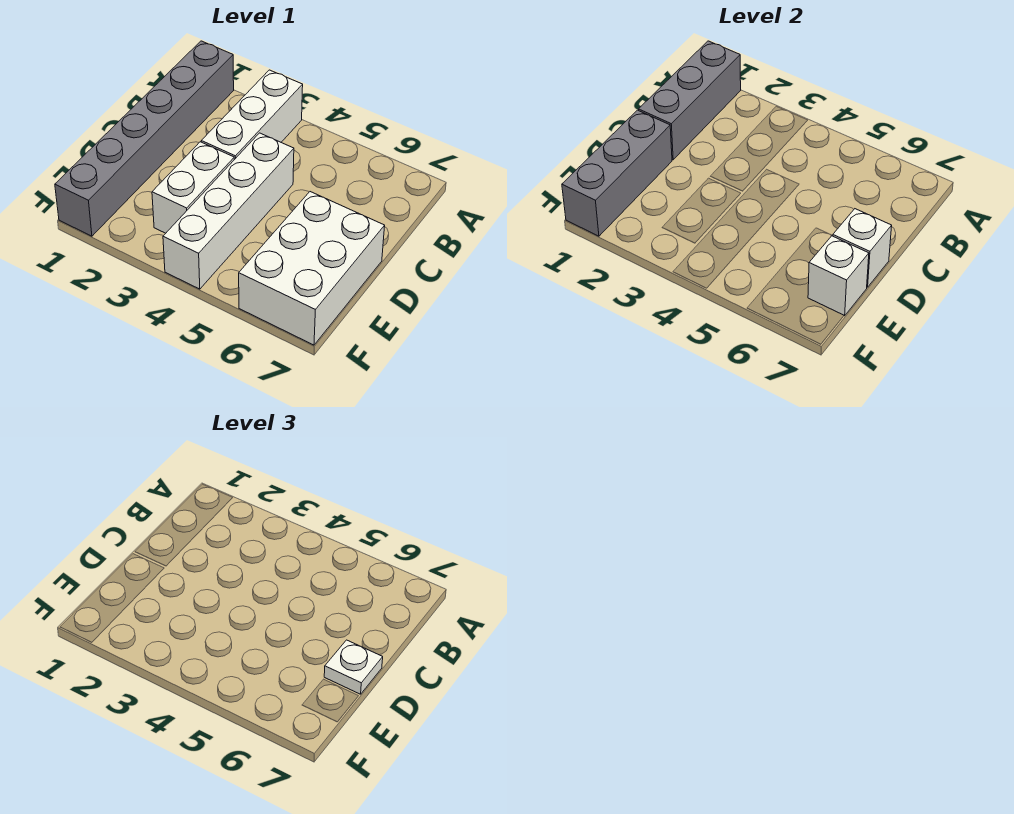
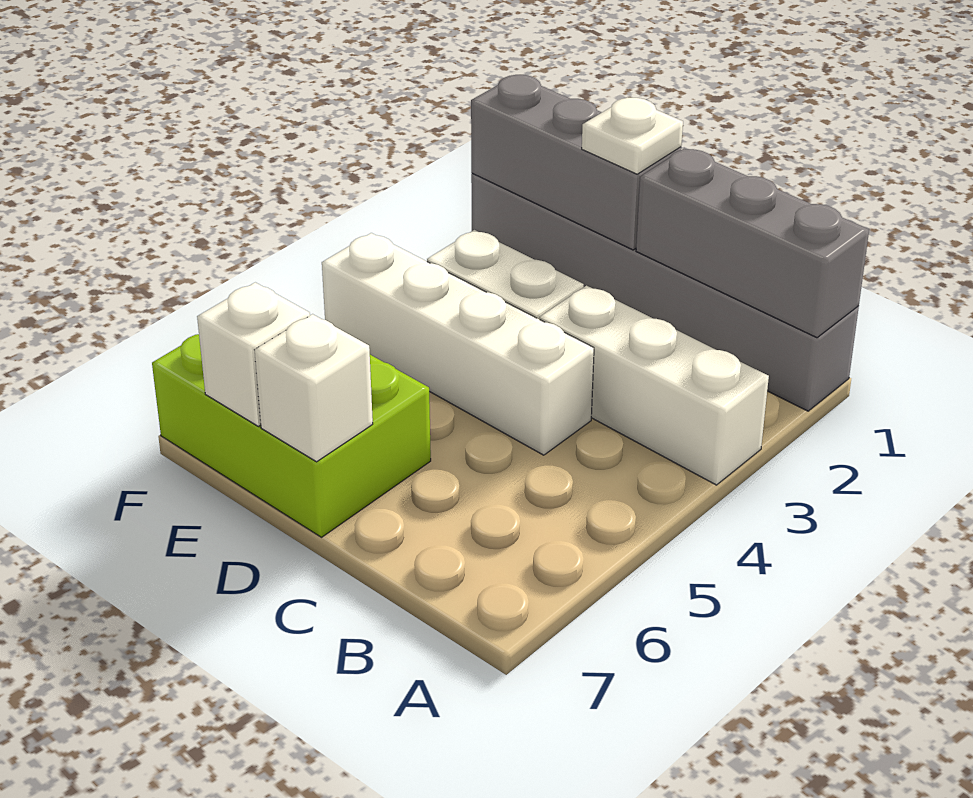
white brick D6:F7 level 1 -> lime brick D6:F7 level 1
white plate D7 level 3 -> white plate D1 level 3

